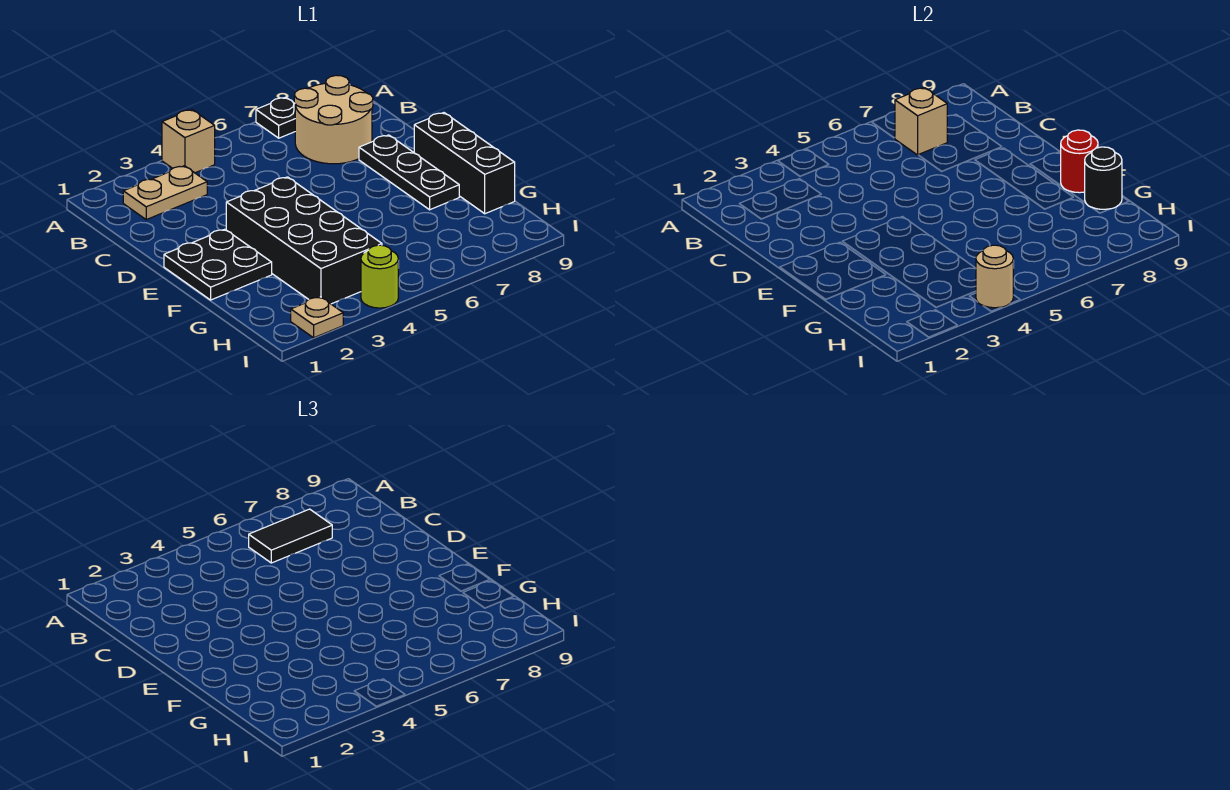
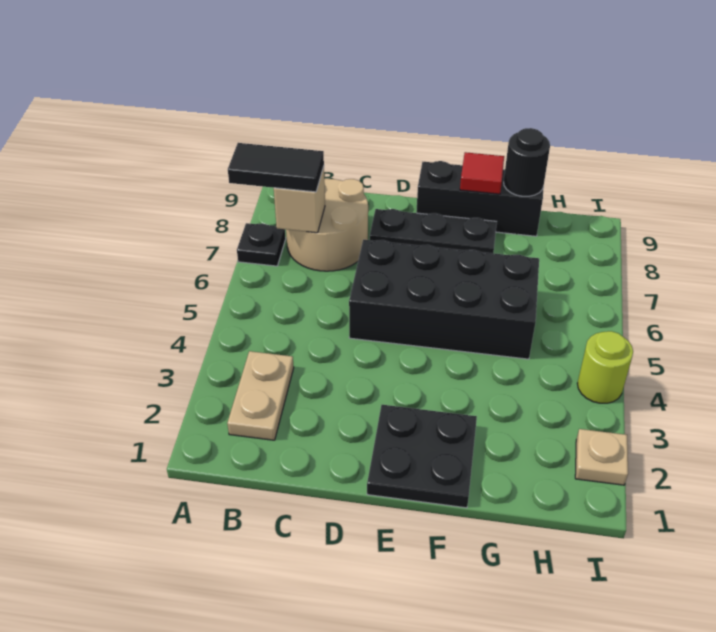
tan brick A4 level 1 -> none
black tile B6:B7 level 3 -> black tile A7:B7 level 3
black brick E3:H4 level 1 -> black brick D5:G6 level 1
red round brick F9 level 2 -> red tile F9 level 2
tan round brick I4 level 2 -> none

